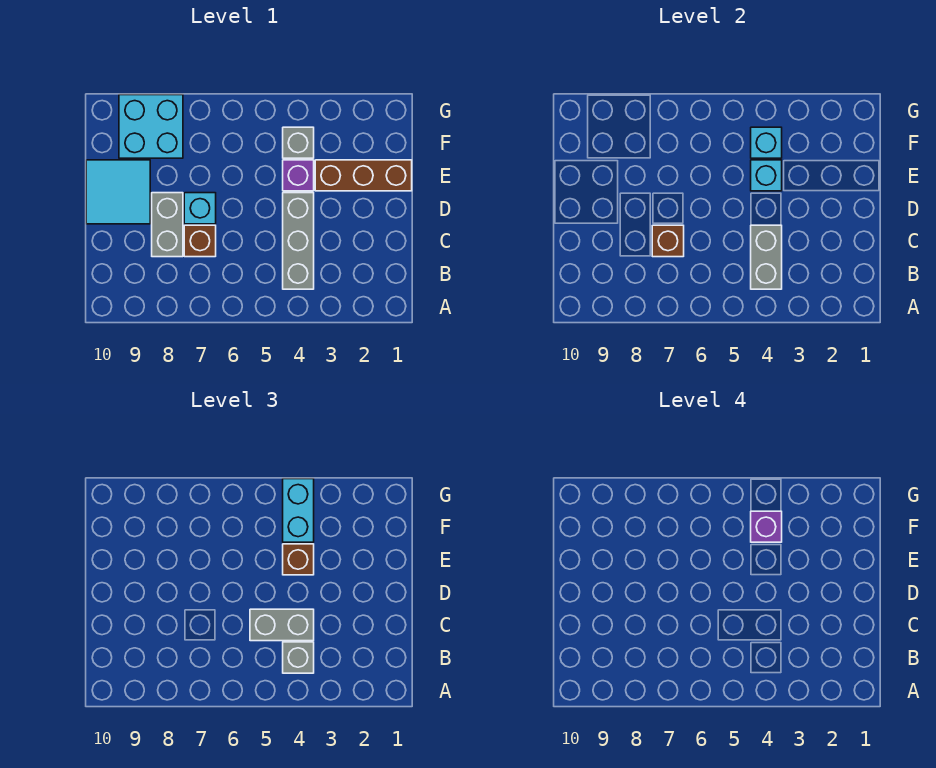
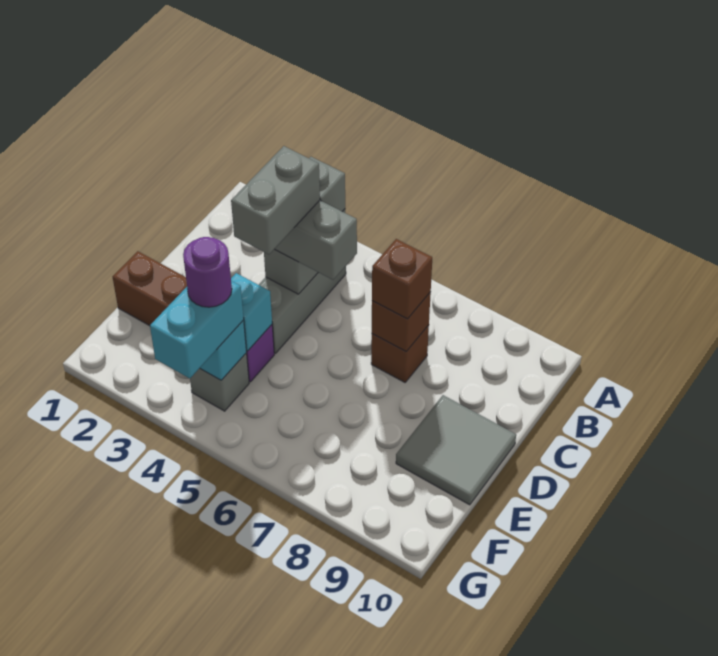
grey brick C8:D8 level 1 -> grey brick C4:D4 level 4
cyan brick D7 level 1 -> none
cyan tile D9:E10 level 1 -> grey tile D9:E10 level 1
brown brick E4 level 3 -> brown brick C7 level 3
purple brick F4 level 4 -> purple round brick F4 level 4
cyan brick F8:G9 level 1 -> none

